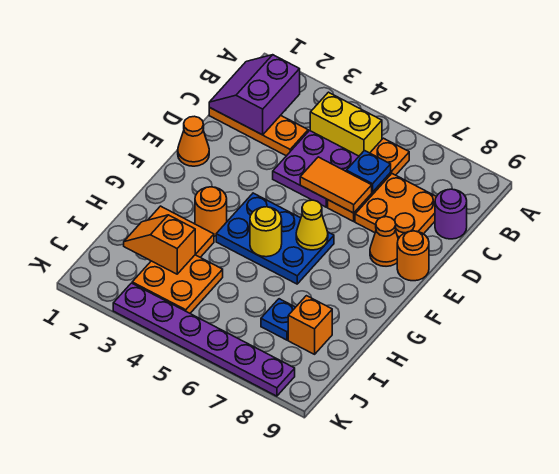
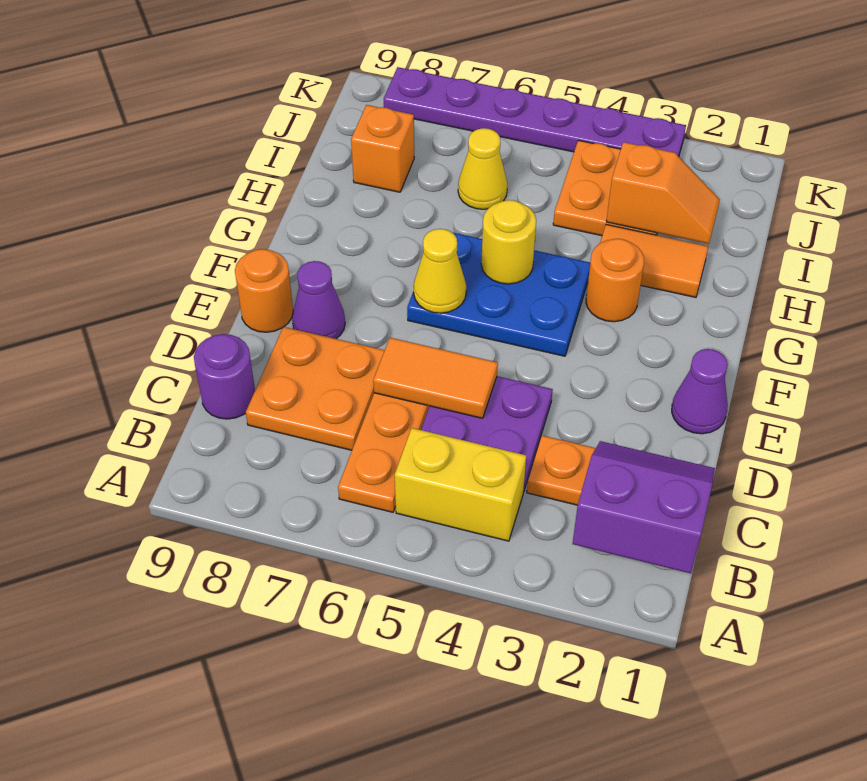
purple slope B1:C2 level 2 top 2 -> purple slope B1:C2 level 2 top B
blue plate C6 level 2 -> none
orange cone E1 level 1 -> purple cone E1 level 1
orange cone E8 level 1 -> purple cone E8 level 1
none -> yellow cone I6 level 1
blue plate I7 level 1 -> none

